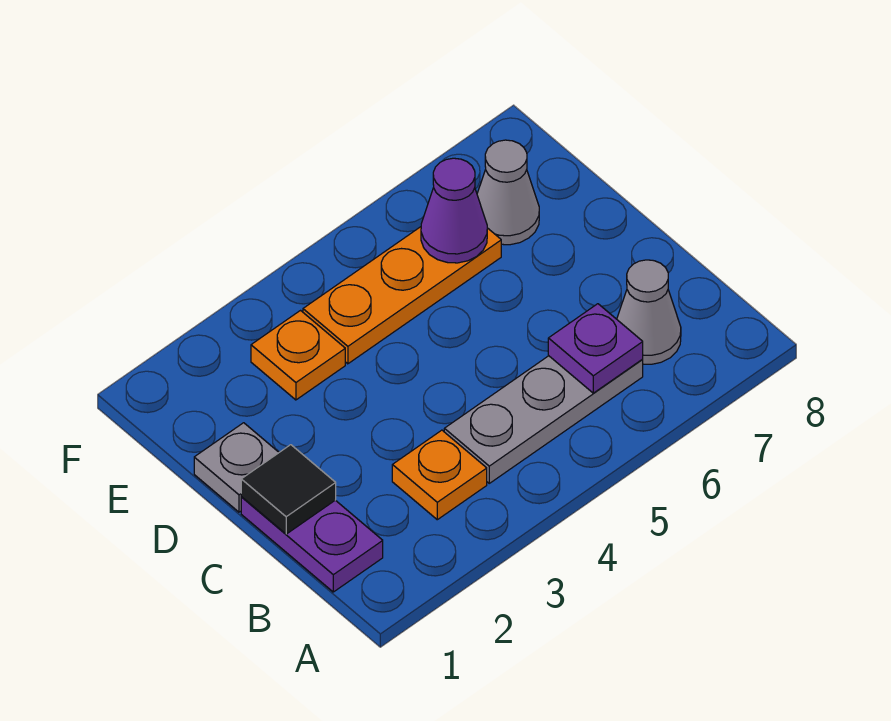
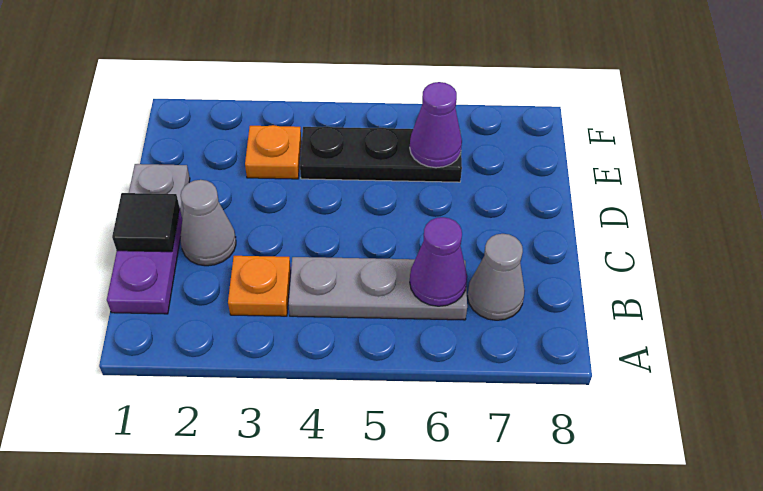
purple plate B6 level 2 -> purple cone B6 level 2
orange plate E4:E6 level 1 -> black plate E4:E6 level 1
grey cone E7 level 1 -> grey cone C2 level 1

